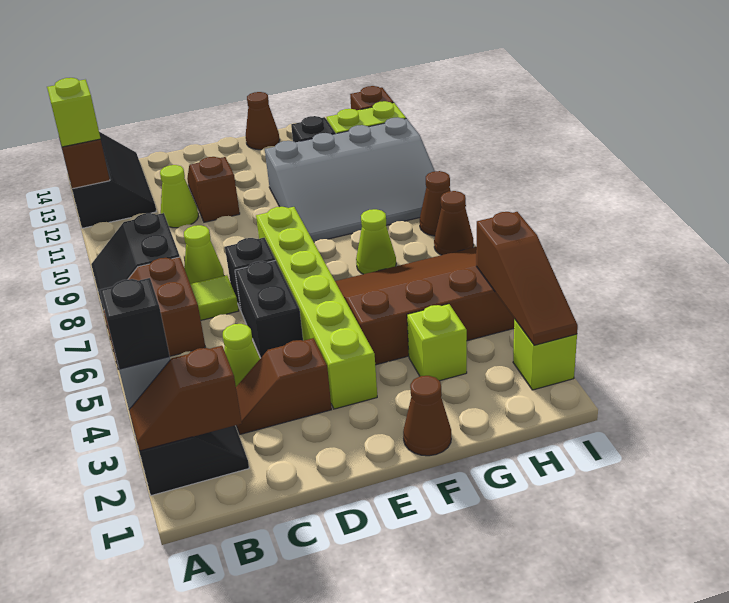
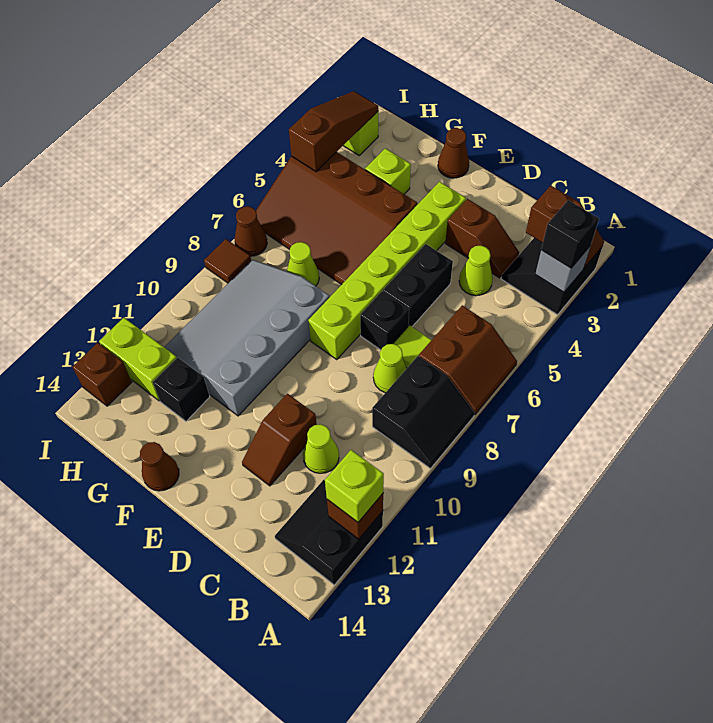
black slope A12:B14 level 1 top A -> black slope A12:B13 level 1 top A
grey slope F9:I11 level 1 top 11 -> grey slope F8:H11 level 1 top F
brown cone I8 level 1 -> brown tile I8 level 1

